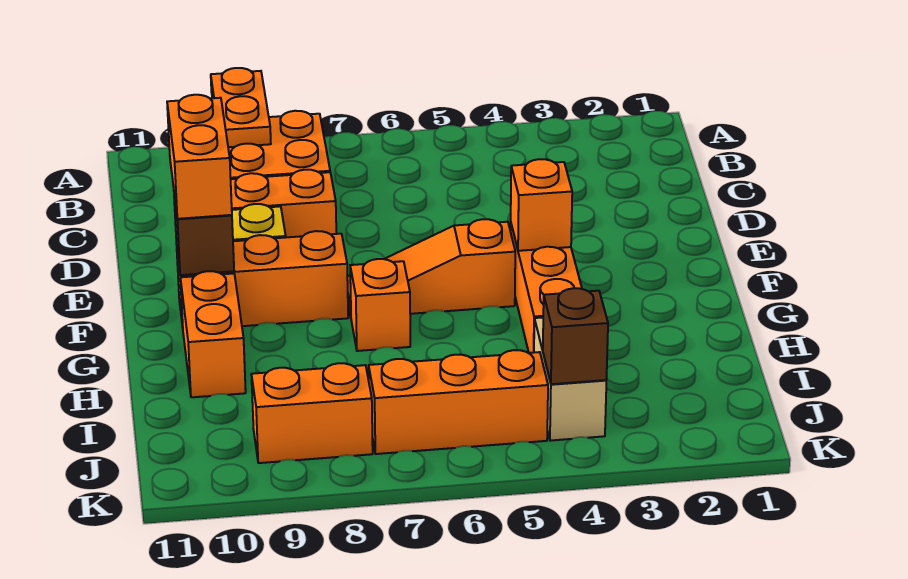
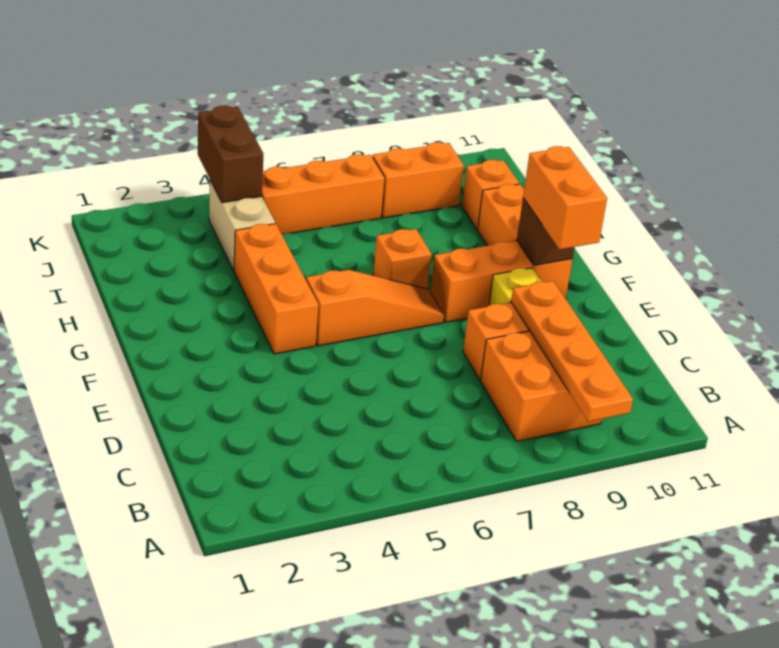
orange plate A9:B9 level 2 -> orange plate A9:D9 level 2
orange brick F4 level 2 -> orange brick I10 level 1
brown brick J4 level 2 -> brown brick J4:K4 level 2

